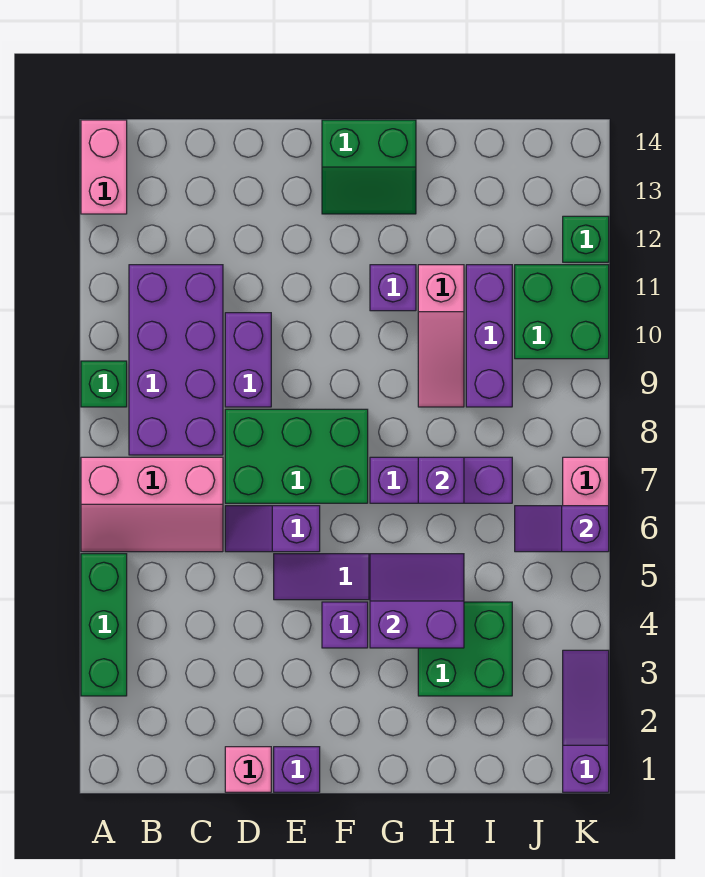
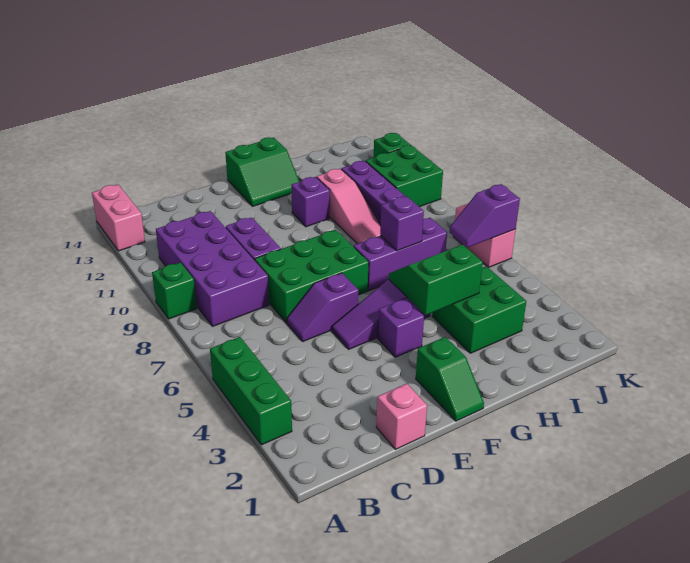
pink slope A6:C7 level 1 top 7 -> none
purple brick E1 level 1 -> none
none -> green slope F1:F2 level 1 top 2
purple slope G4:H5 level 2 top 4 -> green slope G4:H5 level 2 top 4
purple slope K1:K3 level 1 top 1 -> none

